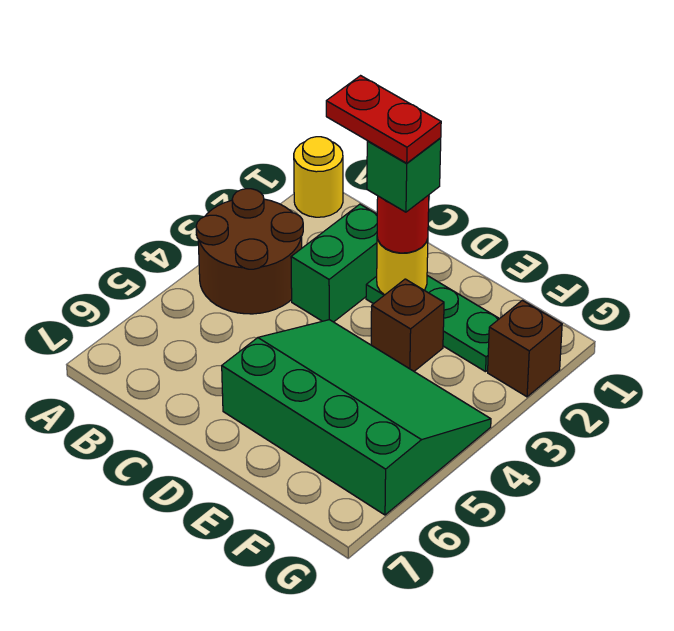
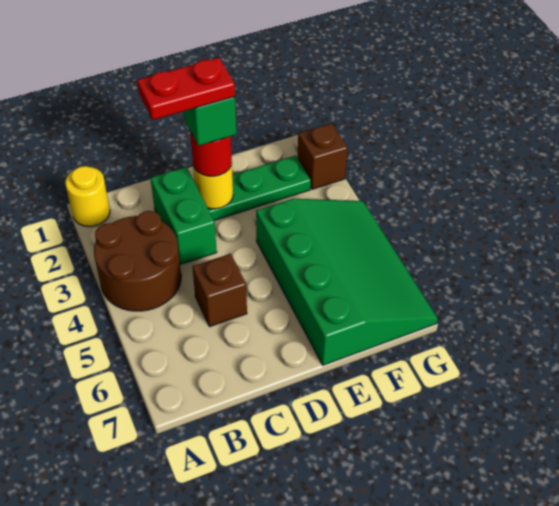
green slope D4:G6 level 1 top 6 -> green slope E4:G7 level 1 top E
brown brick E3 level 1 -> brown brick C5 level 1

